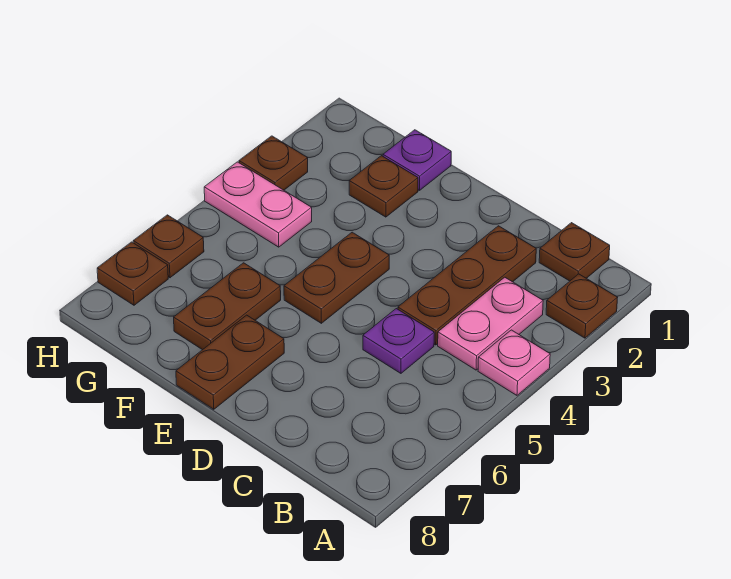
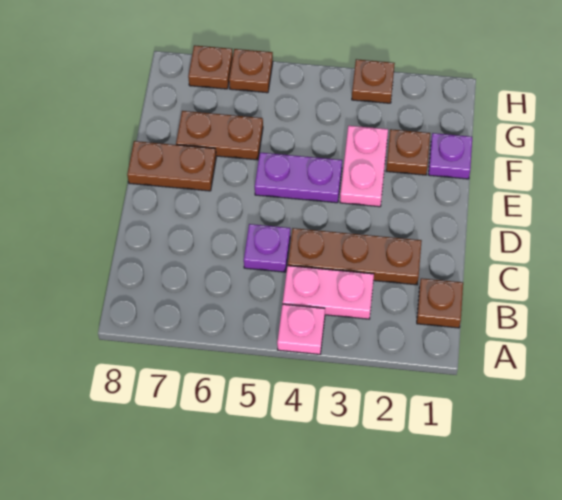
brown plate A2 level 1 -> none
brown plate E4:E5 level 1 -> purple plate E4:E5 level 1
pink plate G4:H4 level 1 -> pink plate E3:F3 level 1

